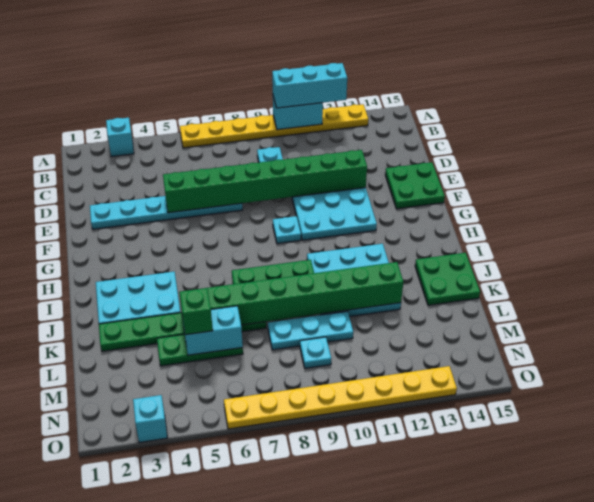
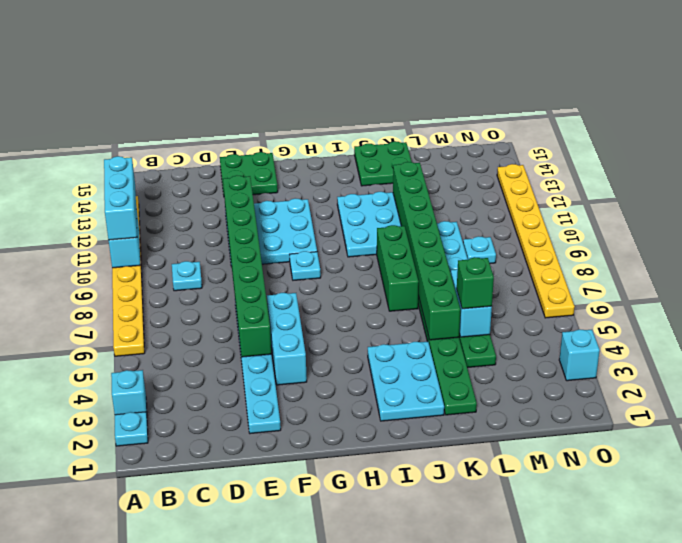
none -> cyan plate A2 level 1
none -> cyan brick F4:F6 level 1

